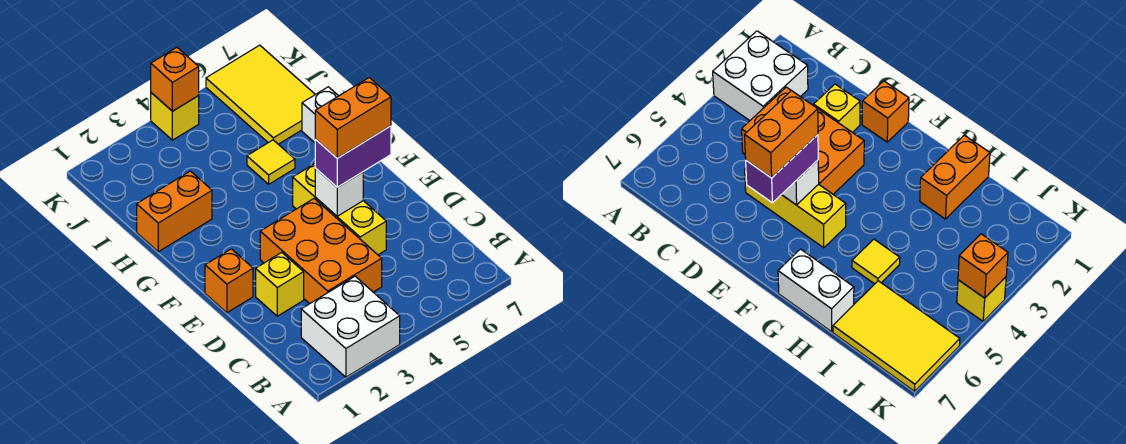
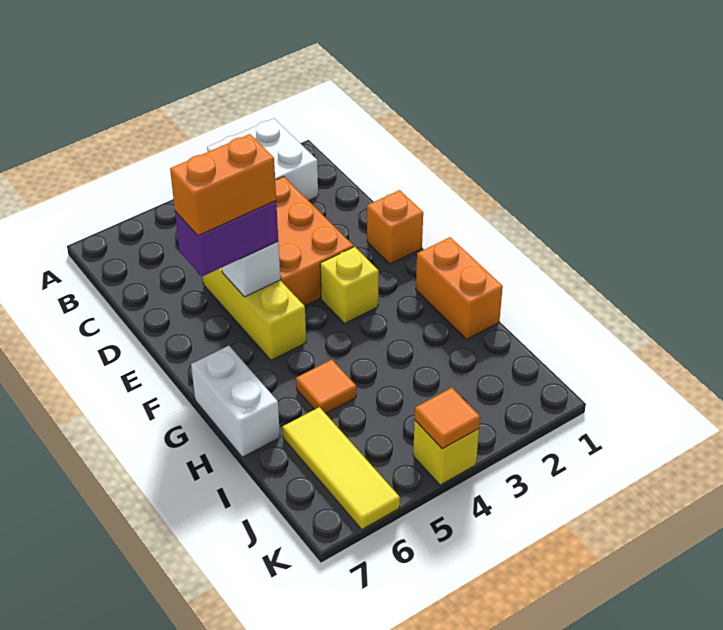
yellow brick D2 level 1 -> yellow brick F3 level 1
orange brick H1:H2 level 1 -> orange brick G1:H1 level 1
yellow tile H5 level 1 -> orange tile H5 level 1
yellow tile I6:K7 level 1 -> yellow tile I6:K6 level 1
orange brick K4 level 2 -> orange tile K4 level 2

